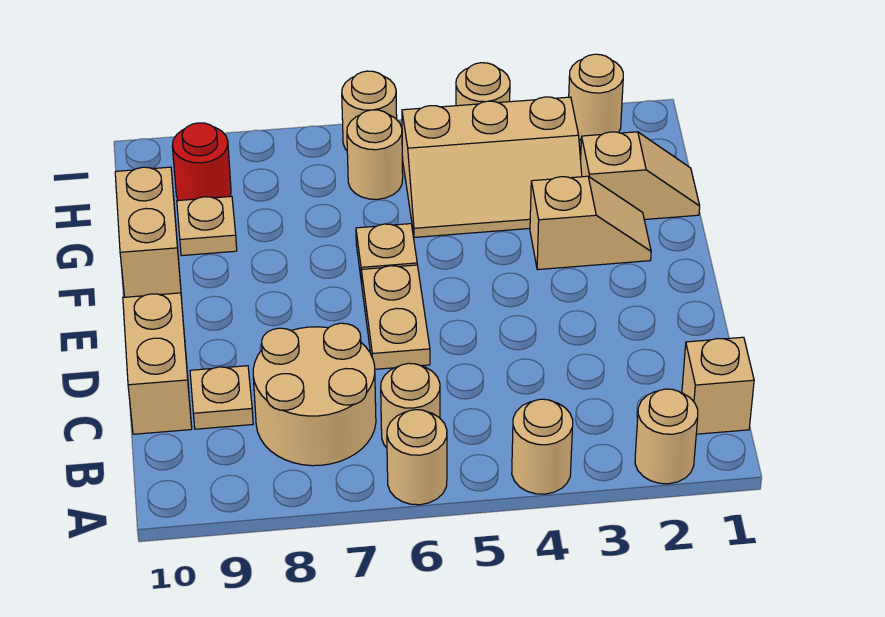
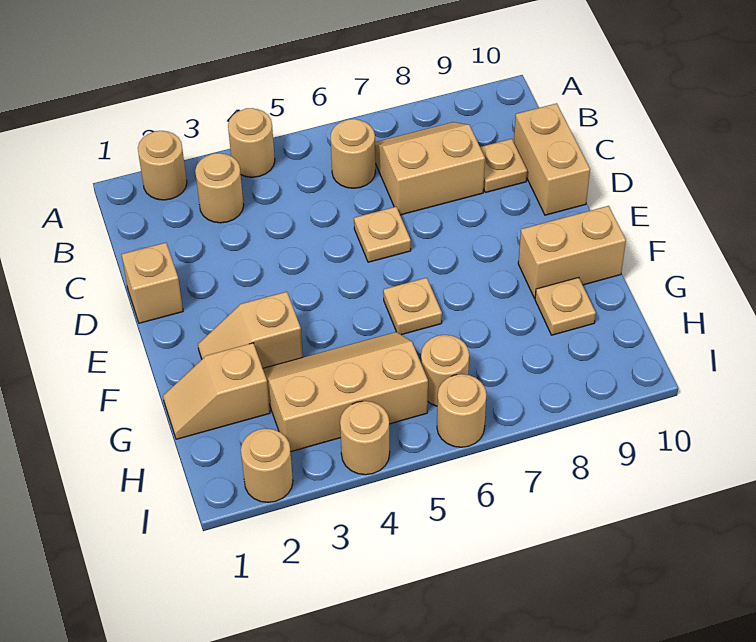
tan round brick A6 level 1 -> tan round brick B3 level 1
tan brick B1 level 1 -> tan brick D1 level 1
tan round brick B7:C8 level 1 -> tan slope B7:C8 level 1 top C
tan plate D6:E6 level 1 -> tan plate D6 level 1
tan brick F10:G10 level 1 -> tan brick F9:F10 level 1
red round brick H9 level 1 -> none

